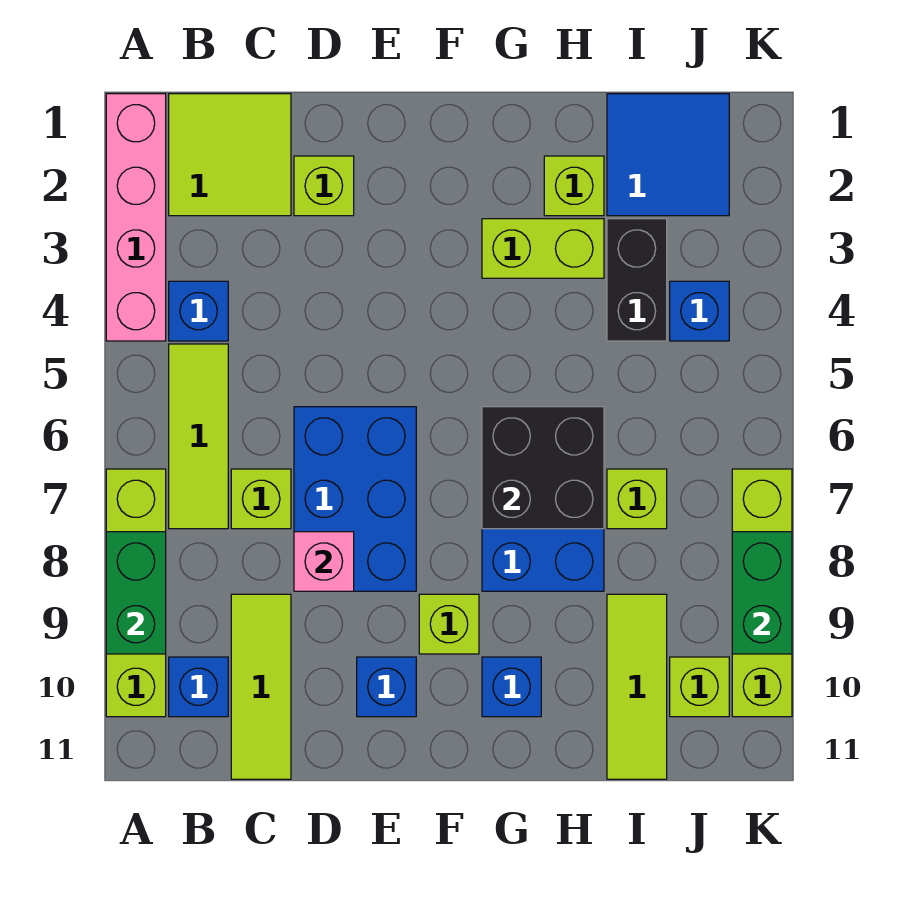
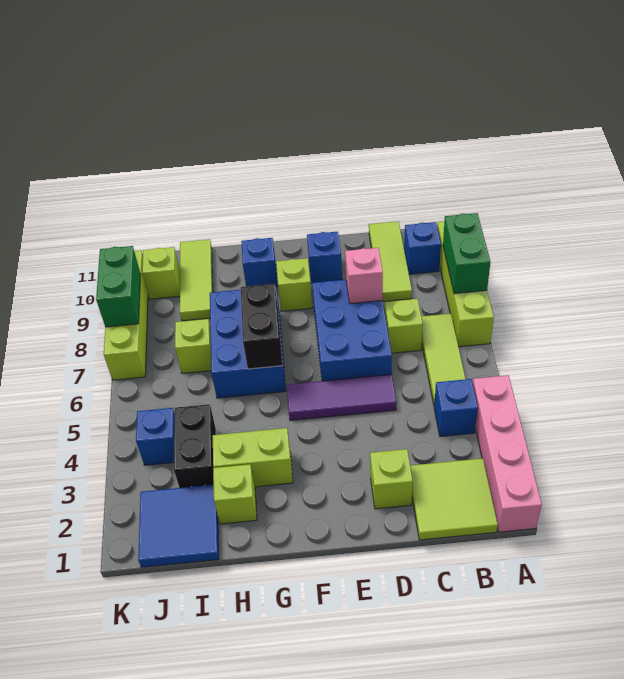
none -> purple tile D5:F5 level 1
black brick G6:H7 level 2 -> black brick G6:G7 level 2

